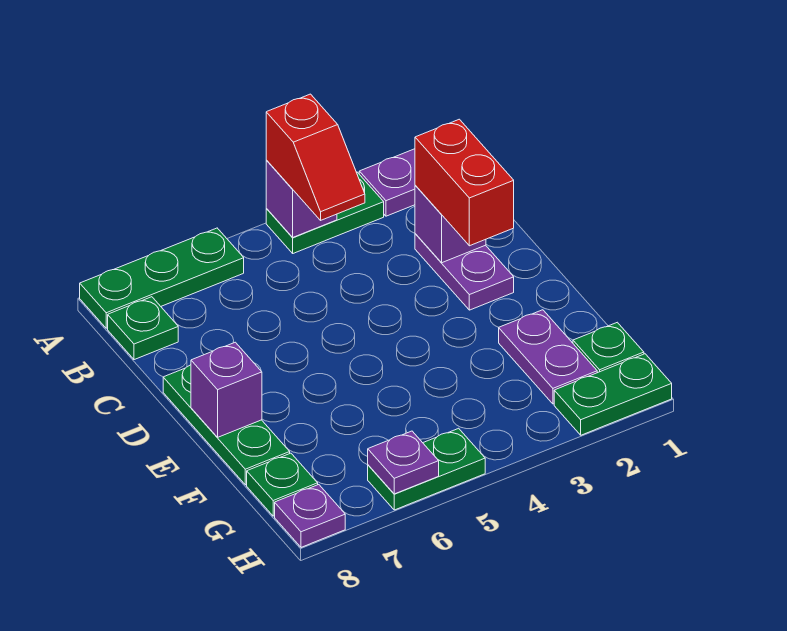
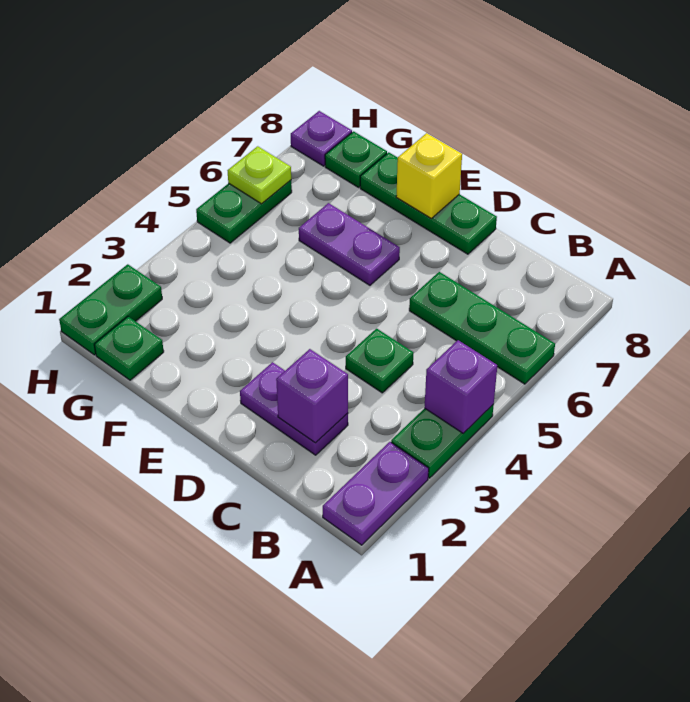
red slope A4:B4 level 3 top A -> none
green plate A6:A8 level 1 -> green plate A6:C6 level 1
green plate B8 level 1 -> green plate C4 level 1
red brick C2:D2 level 3 -> none
purple brick E8 level 2 -> yellow brick E8 level 2
purple plate F2:G2 level 1 -> purple plate E6:F6 level 1
purple plate H6 level 2 -> lime plate H6 level 2

